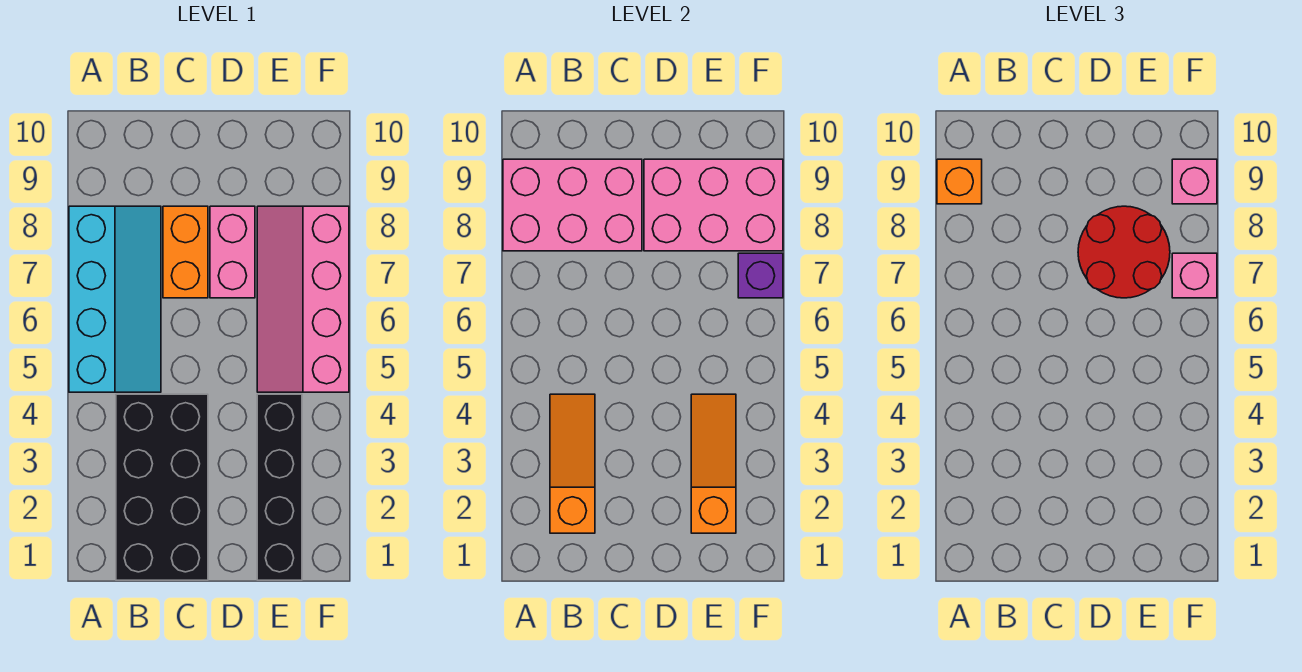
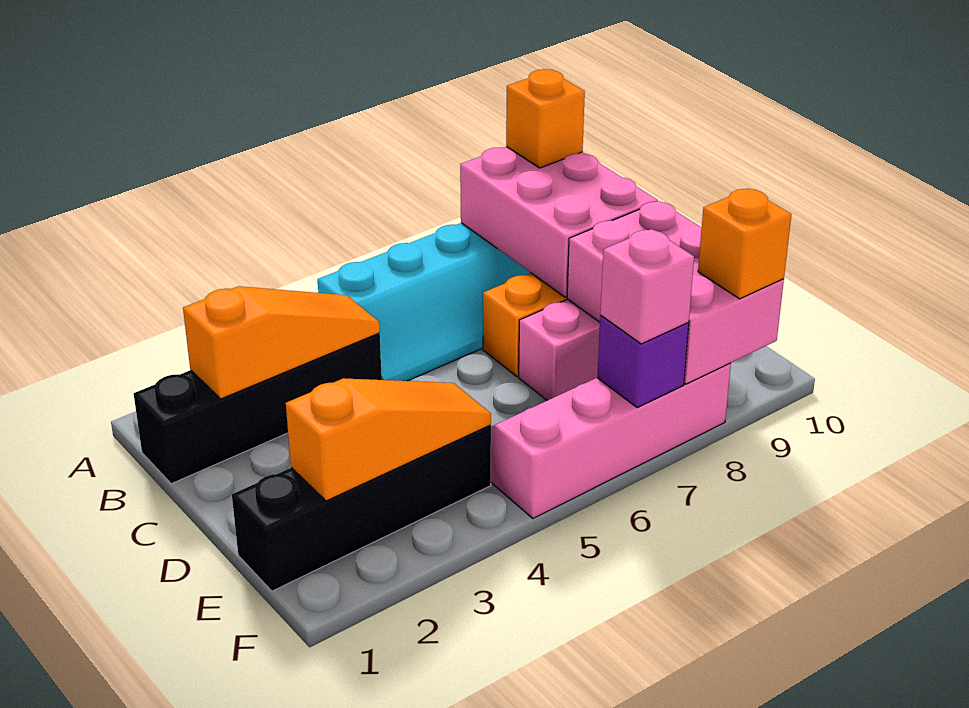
black brick B1:C4 level 1 -> black brick B1:B4 level 1
red round brick D7:E8 level 3 -> none
pink brick F9 level 3 -> orange brick F9 level 3

